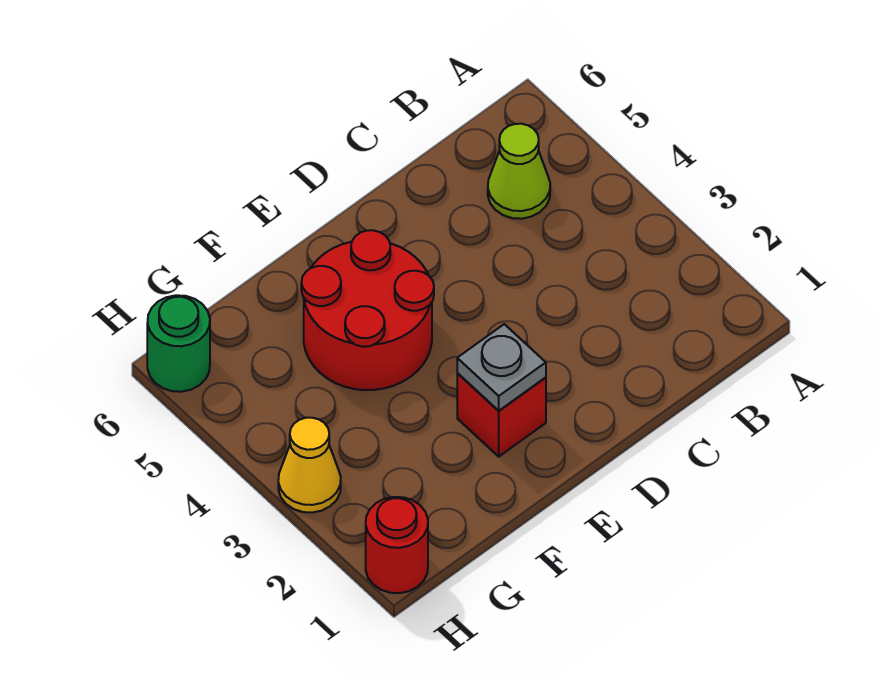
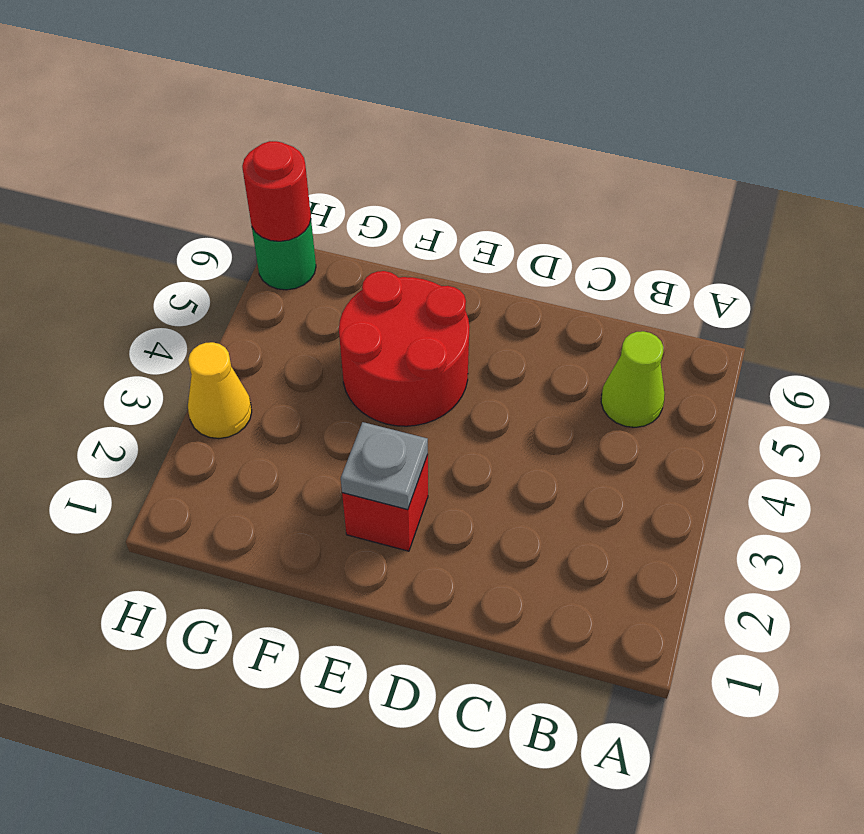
red round brick H1 level 1 -> red round brick H6 level 2

